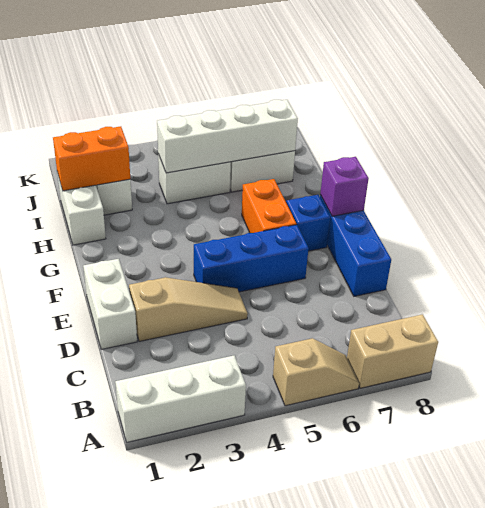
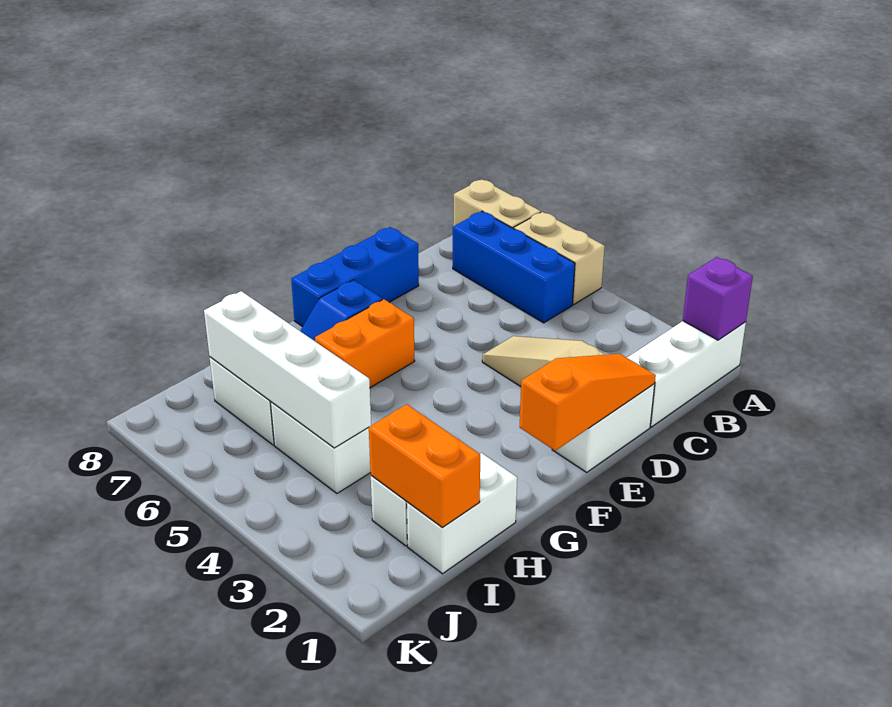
white brick A1:A3 level 1 -> white brick A1:C1 level 1
tan slope A5:A6 level 1 top 5 -> tan brick A5:A6 level 1
none -> orange slope D1:F1 level 2 top F
blue brick E4:E6 level 1 -> blue brick B5:B7 level 1
purple brick F8 level 2 -> purple brick A1 level 2

